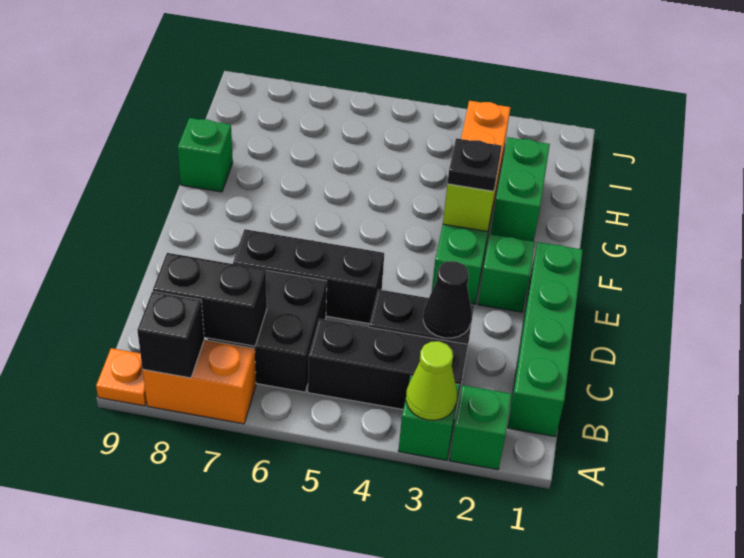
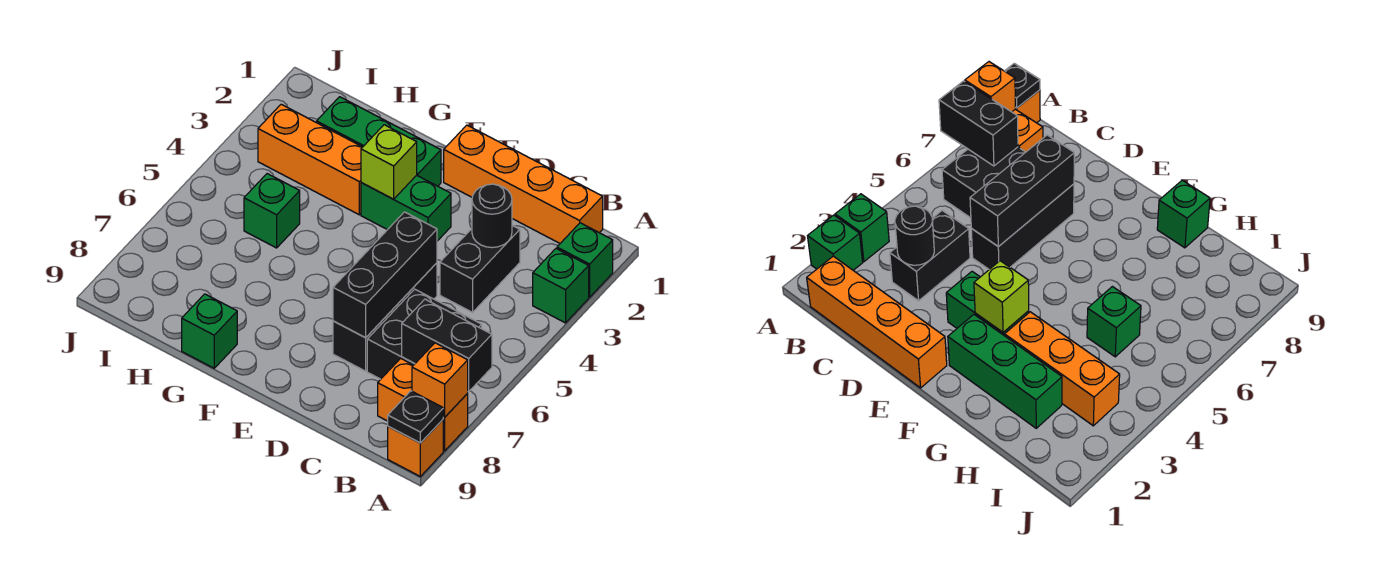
lime cone A3 level 2 -> none
orange brick A7:A8 level 1 -> orange brick A8:B8 level 1
black brick A8 level 2 -> orange brick A8 level 2
orange plate A9 level 1 -> orange brick A9 level 1
green brick B1:E1 level 1 -> orange brick B1:E1 level 1
black brick B3:B5 level 1 -> black brick D5:D7 level 2
black brick B7:B8 level 2 -> black brick A7:B7 level 2
black cone C3 level 2 -> black round brick C3 level 2
green brick E2 level 1 -> green brick H5 level 1
black plate F3 level 3 -> black plate A9 level 2
green brick G2:H2 level 1 -> green brick F2:H2 level 1

